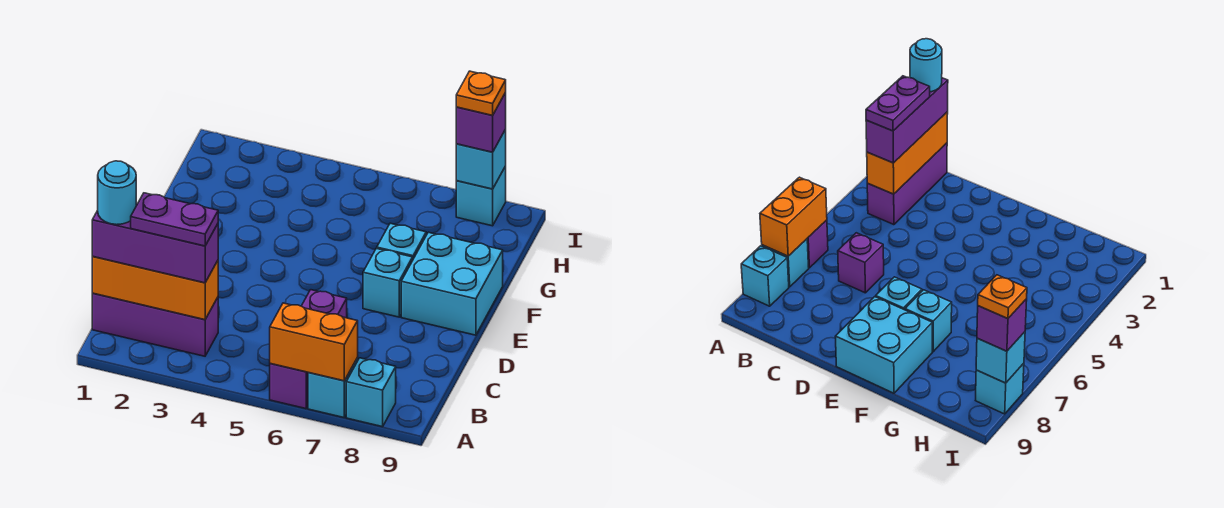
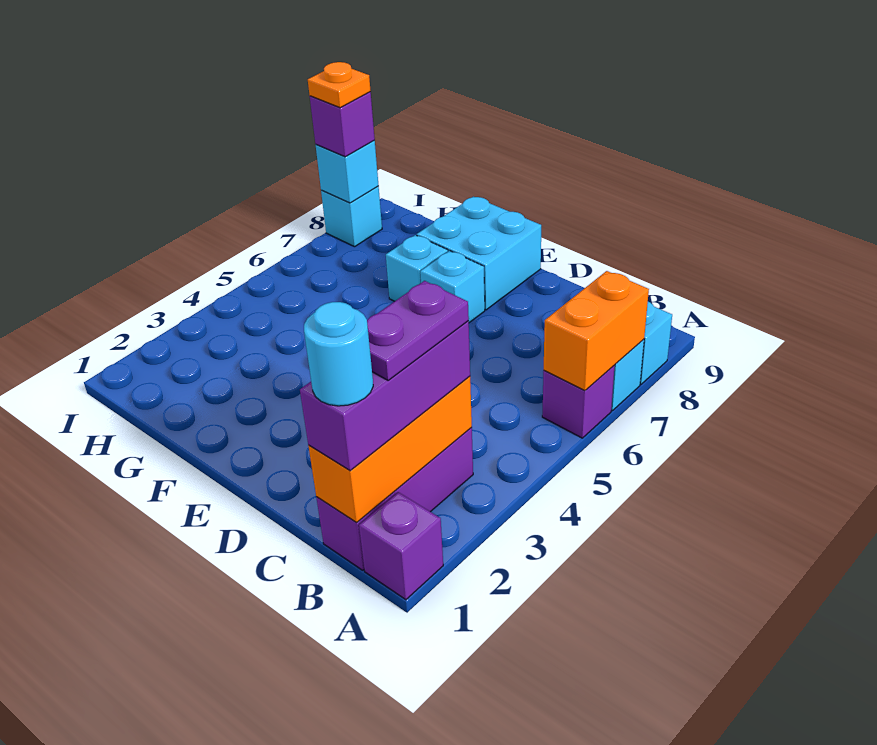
purple brick C6 level 1 -> purple brick A1 level 1

